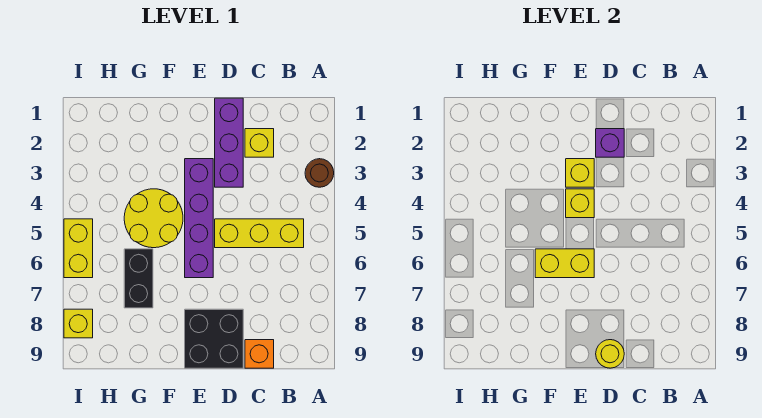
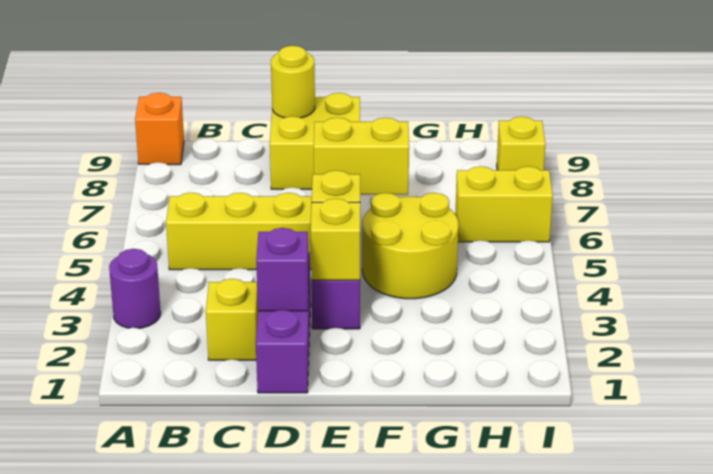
brown round brick A3 level 1 -> purple round brick A3 level 1
orange brick C9 level 1 -> orange brick A9 level 1
black brick D8:E9 level 1 -> yellow brick D8:E9 level 1
black brick G6:G7 level 1 -> none
yellow brick I5:I6 level 1 -> yellow brick H6:I6 level 1

